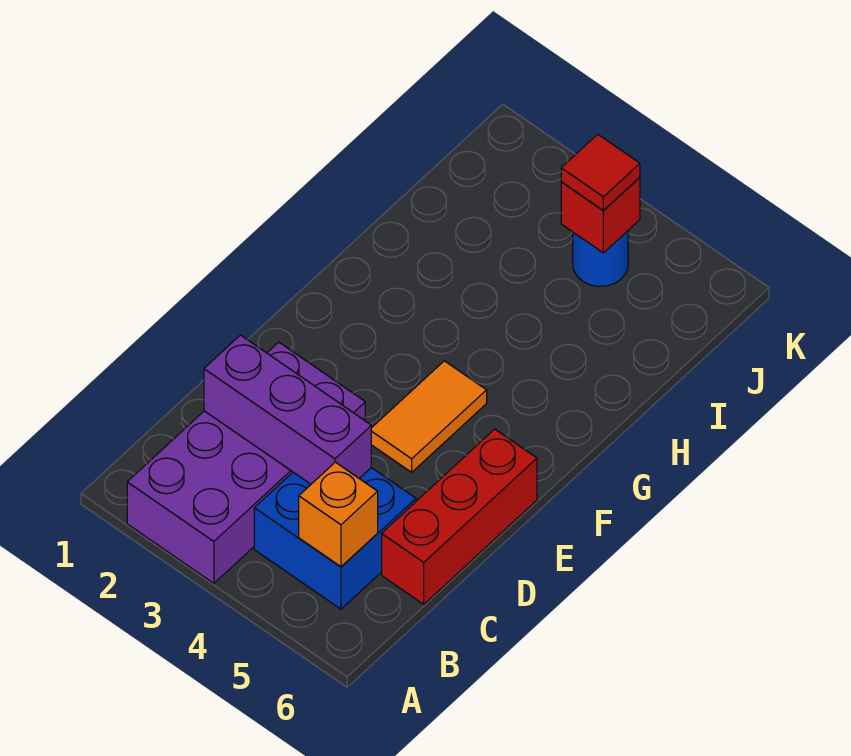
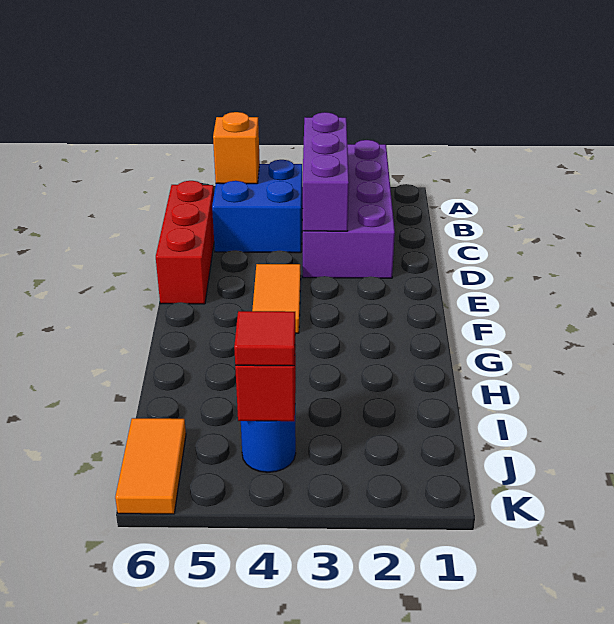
purple brick C2:C4 level 2 -> purple brick B3:D3 level 2
none -> orange tile J6:K6 level 1

